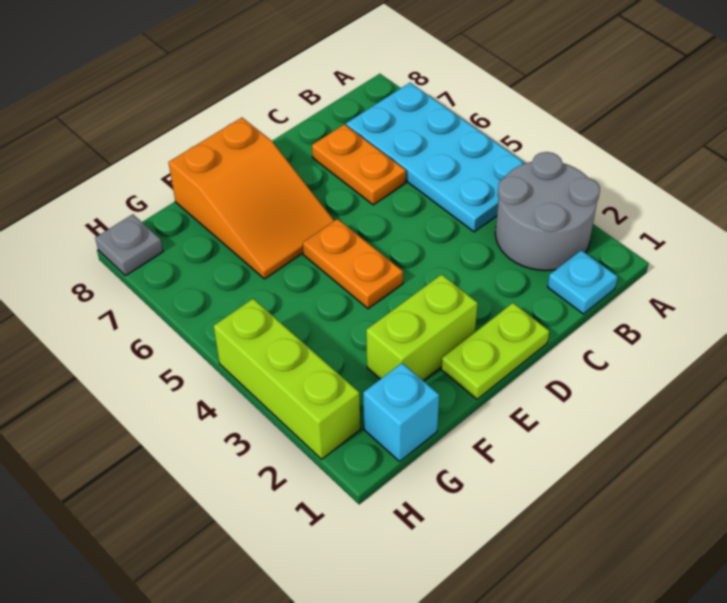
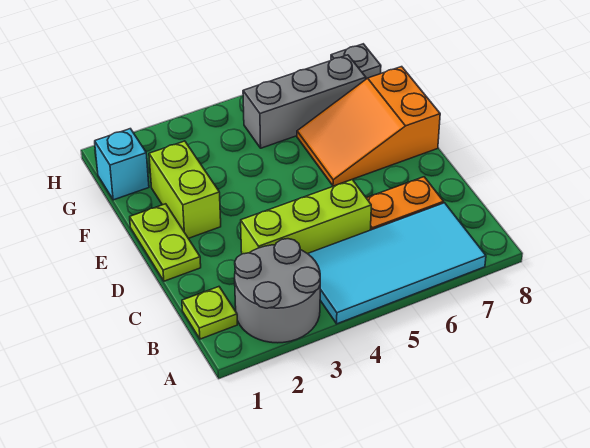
cyan plate A4:B7 level 1 -> cyan tile A4:B7 level 1
cyan plate B1 level 1 -> lime plate B1 level 1
orange plate E4:E5 level 1 -> none
none -> grey brick G5:G7 level 1
lime brick H2:H4 level 1 -> lime brick C3:C5 level 1

